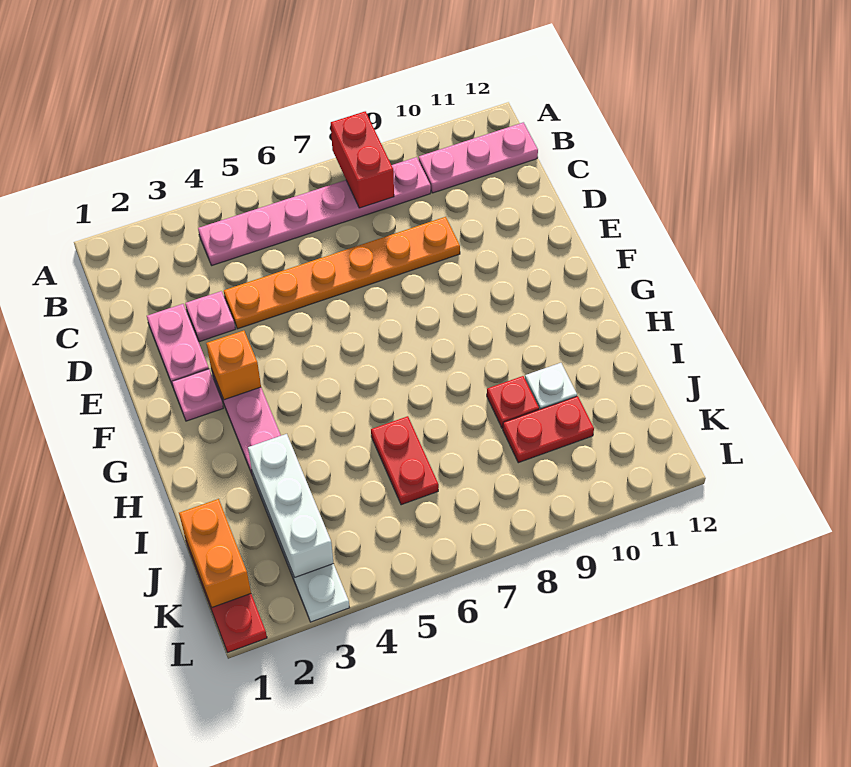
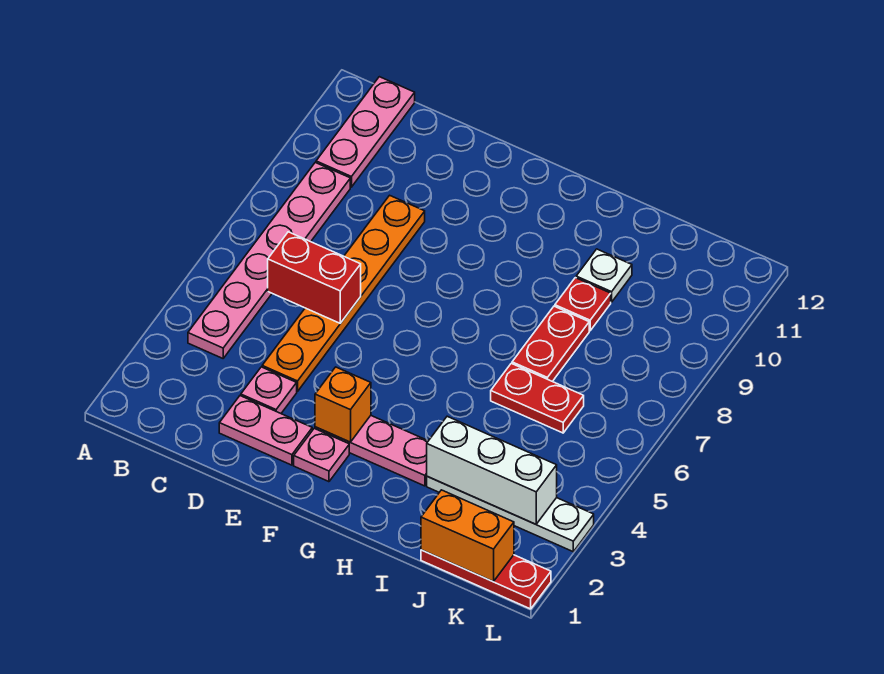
red brick A8:B8 level 2 -> red brick C6:D6 level 2
red plate J9:J10 level 1 -> red plate I7:I8 level 1

